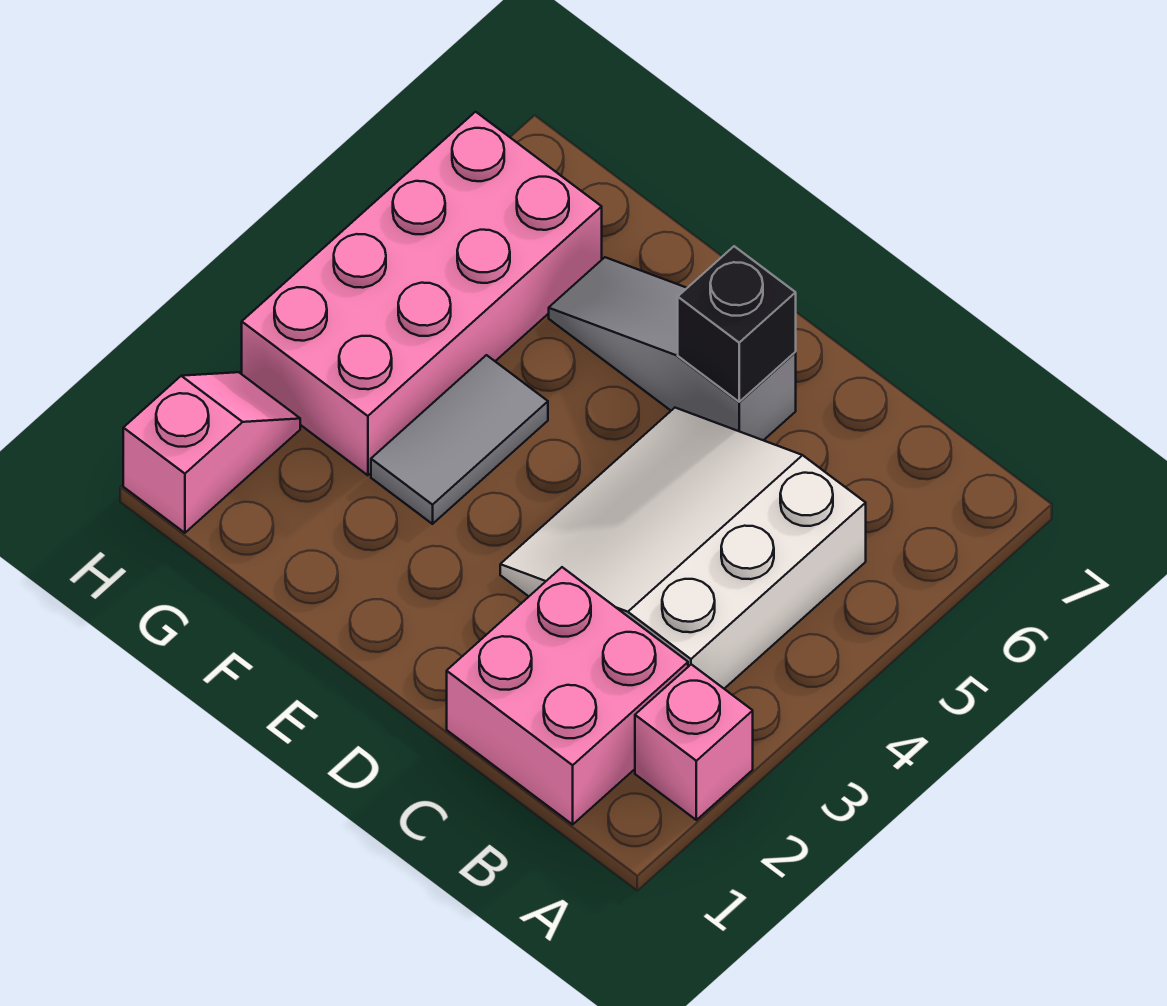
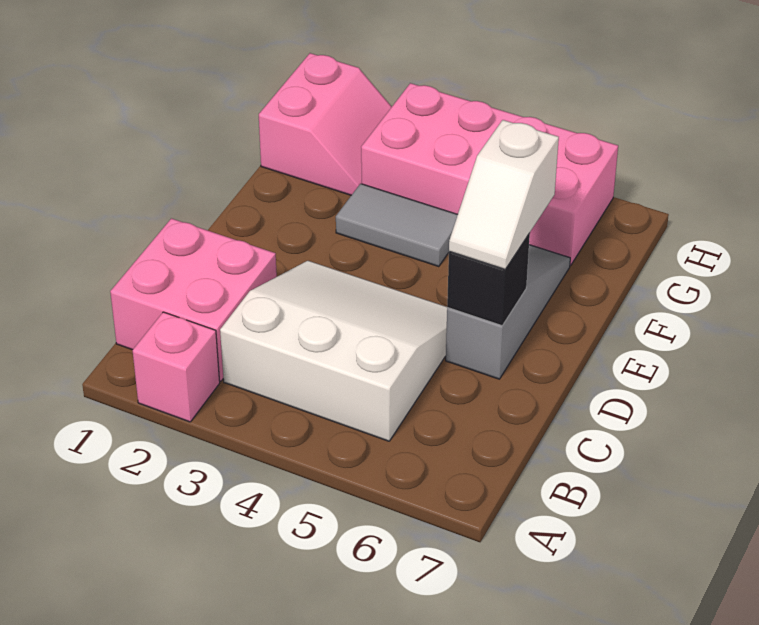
none -> white slope D6:E6 level 3 top E
pink slope H1:H2 level 1 top 1 -> pink slope G1:H2 level 1 top 1

